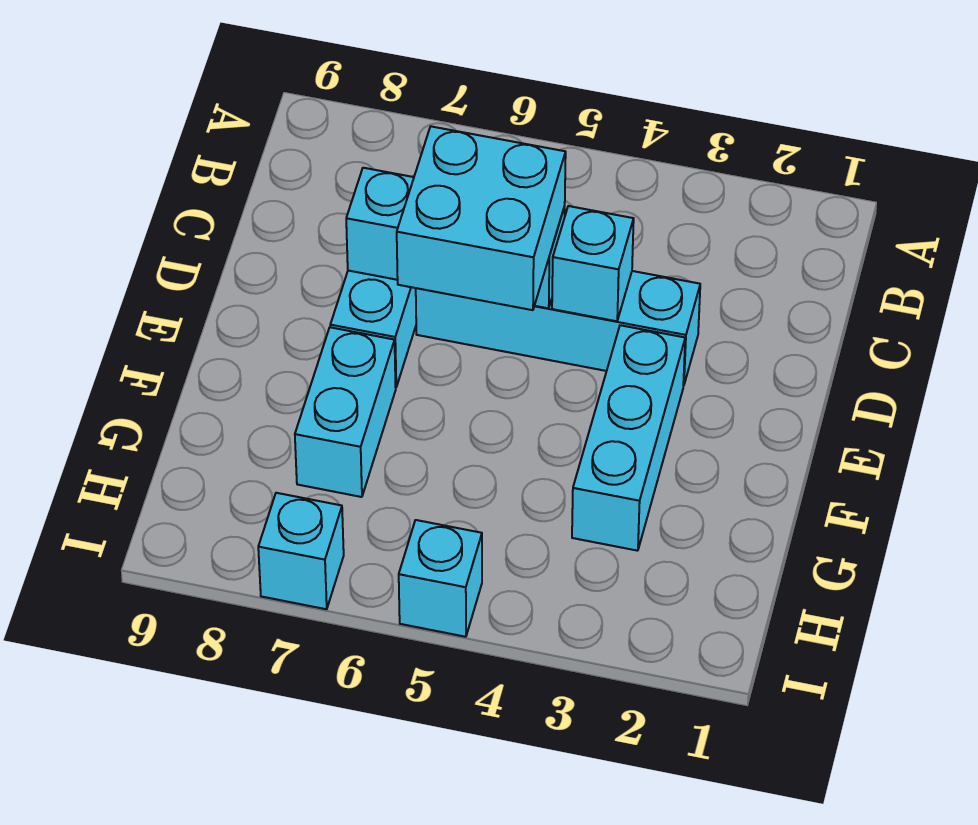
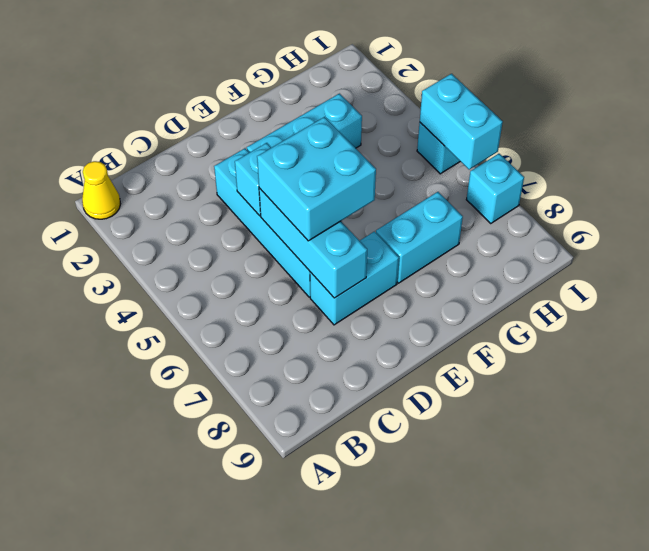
none -> yellow cone A1 level 1
none -> cyan brick I5:I6 level 2

